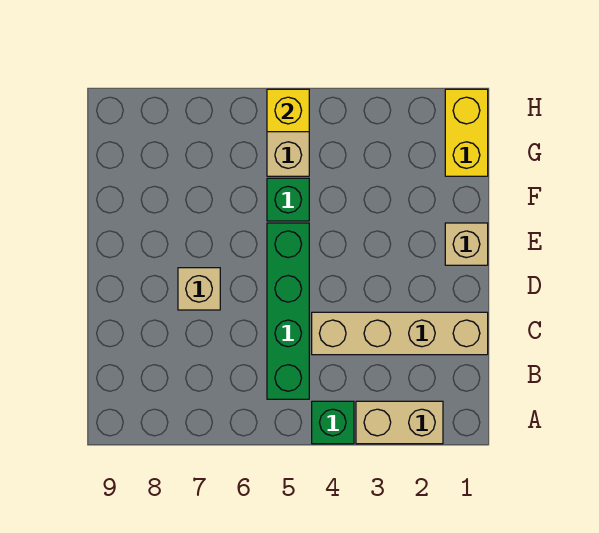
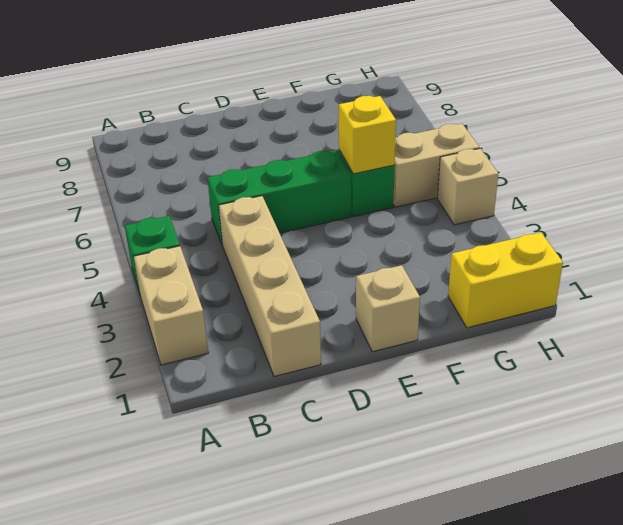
green brick B5:E5 level 1 -> green brick C5:E5 level 1
tan brick D7 level 1 -> tan brick H4 level 1
yellow brick H5 level 2 -> yellow brick F5 level 2

